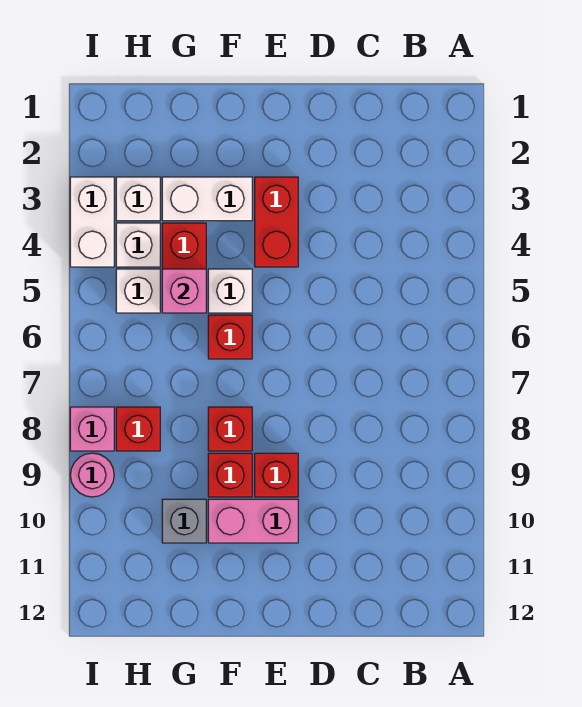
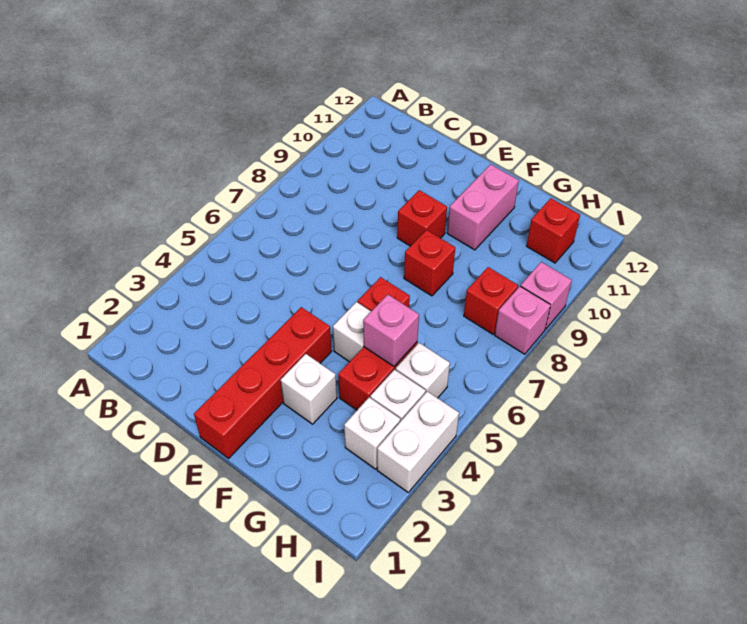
red brick E3:E4 level 1 -> red brick E1:E4 level 1
pink brick E10:F10 level 1 -> pink brick F10:F11 level 1
white brick F3:G3 level 1 -> white brick F3 level 1
red brick F9 level 1 -> red brick H11 level 1
grey brick G10 level 1 -> none
pink round brick I9 level 1 -> pink brick I9 level 1

